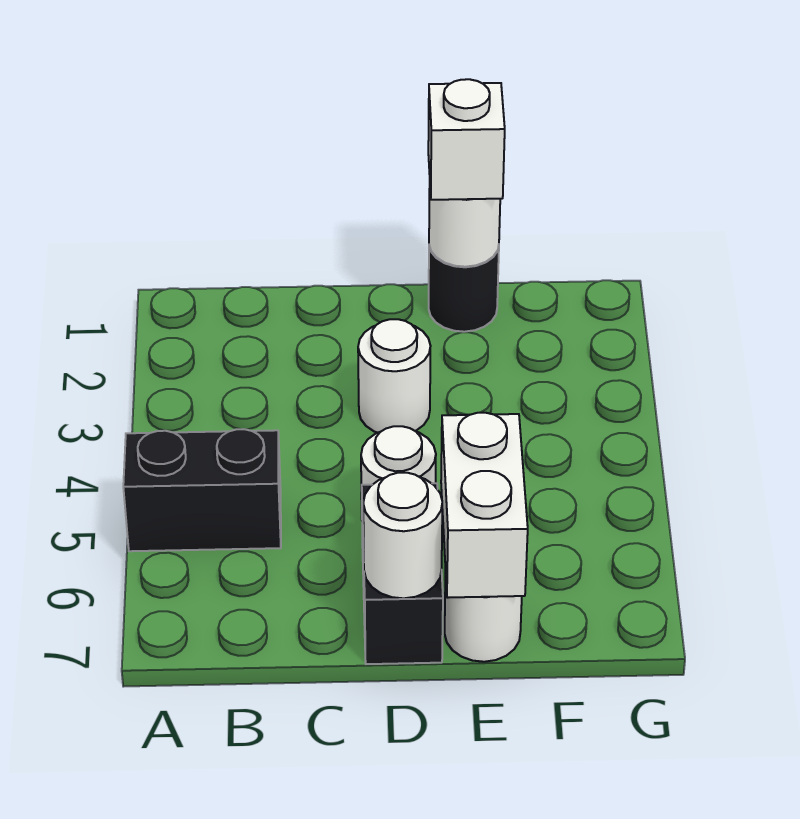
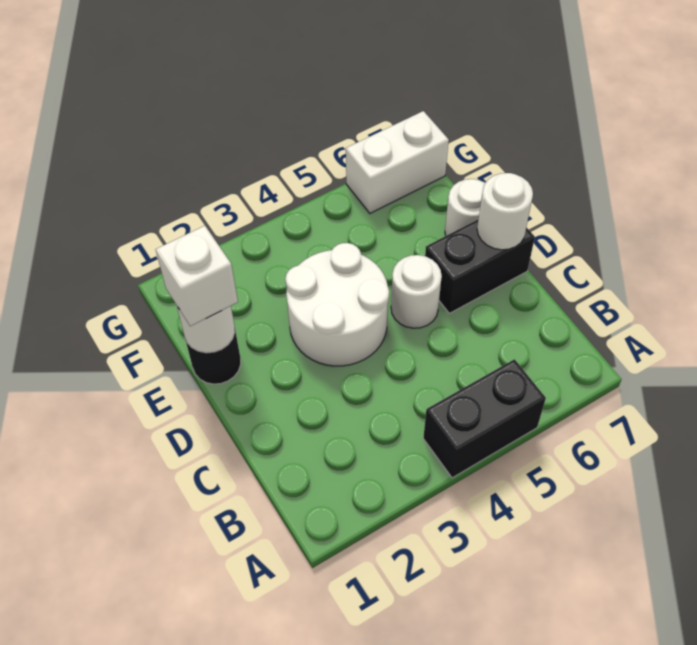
black brick A5:B5 level 1 -> black brick A4:A5 level 1
white round brick D3 level 1 -> white round brick D3:E4 level 1
white brick E6:E7 level 2 -> white brick G6:G7 level 1

